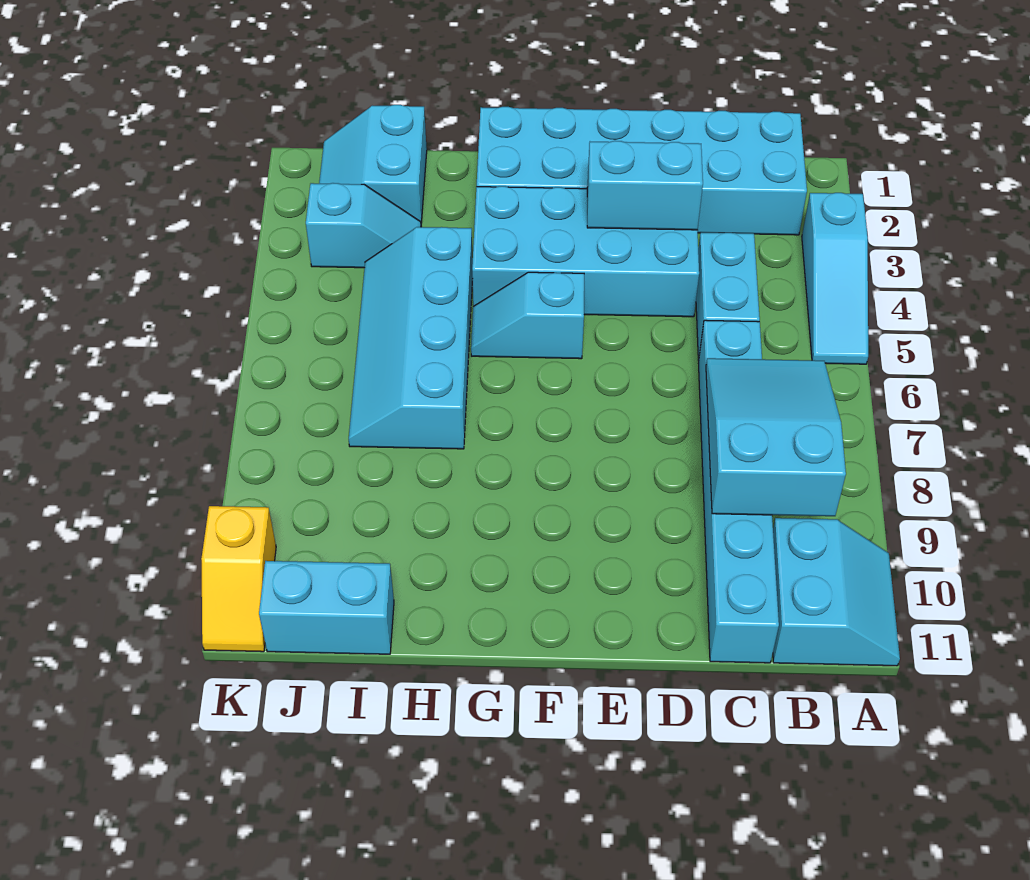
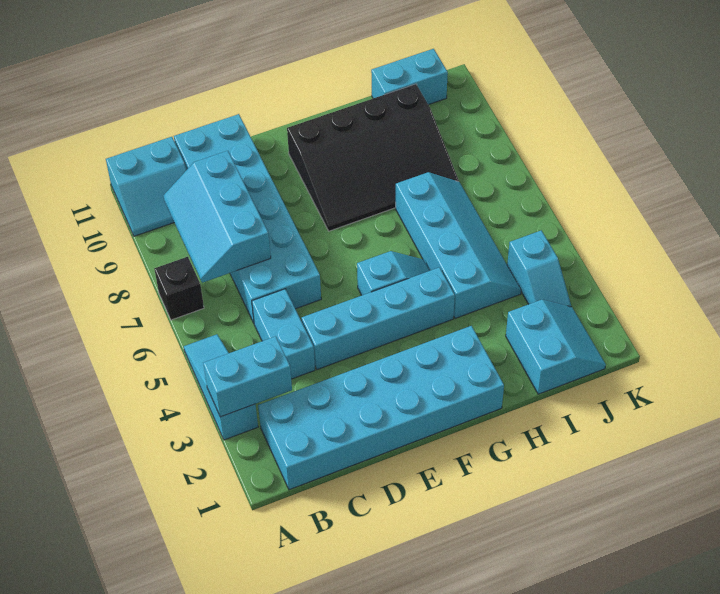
none -> black brick A7 level 1
cyan slope A10:B11 level 1 top B -> cyan slope A10:B11 level 1 top 11
cyan slope B7:C9 level 2 top 9 -> cyan slope B7:C9 level 2 top C
cyan brick C6:C11 level 1 -> cyan brick C6:D11 level 1
cyan brick D3:G4 level 1 -> cyan brick D4:G4 level 1
cyan brick D3:E3 level 2 -> cyan brick A3:B3 level 2
none -> black slope F8:I10 level 1 top 10
cyan slope I3:J3 level 1 top J -> cyan slope J3:J4 level 1 top 4
yellow slope K10:K11 level 1 top 10 -> none

